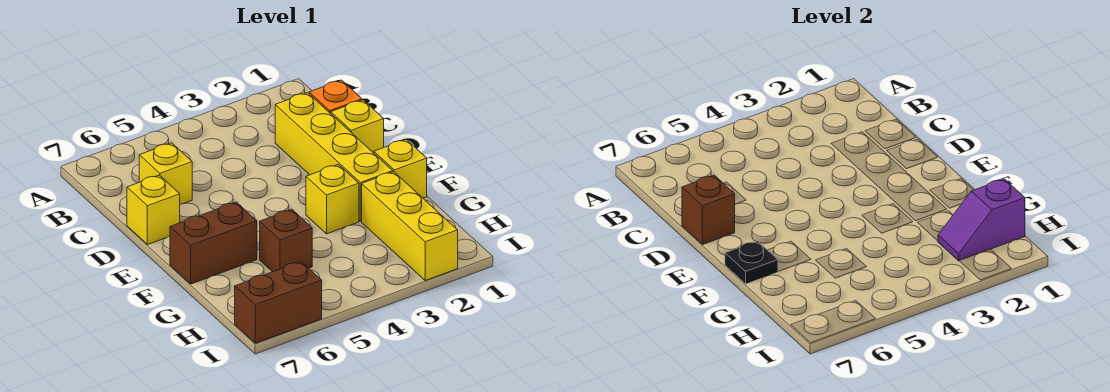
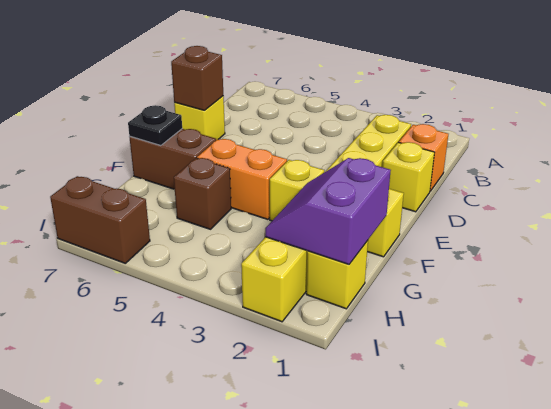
yellow brick C6 level 1 -> yellow brick H1 level 1
none -> orange brick F4:F5 level 1
purple slope H1:H2 level 2 top 1 -> purple slope G1:H2 level 2 top 1

